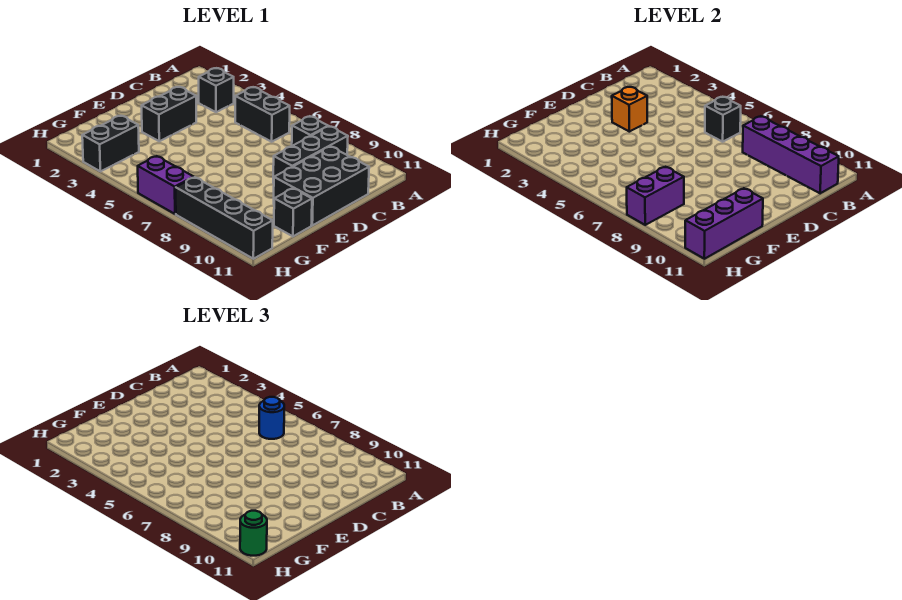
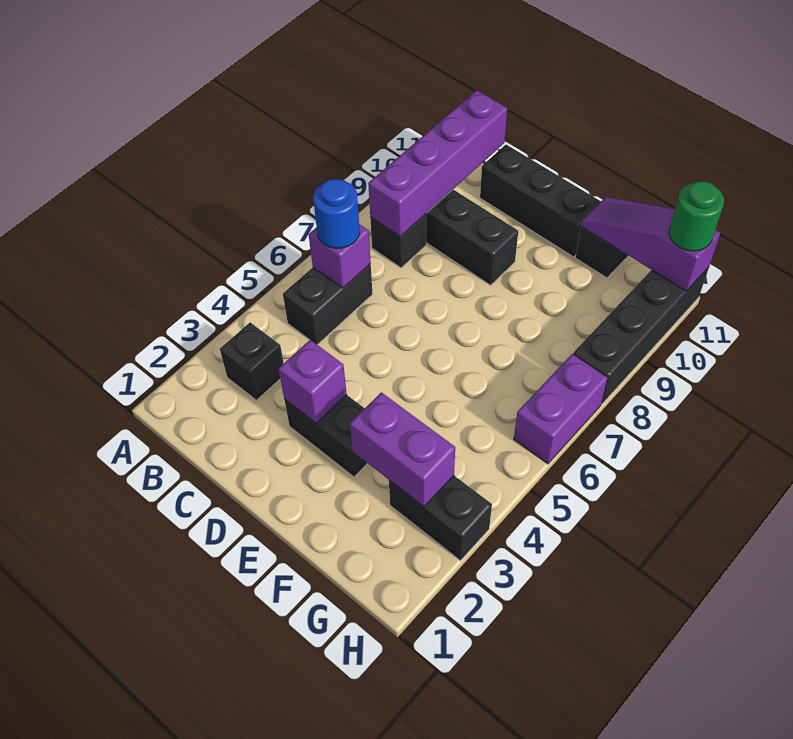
black brick B6 level 2 -> purple brick B6 level 2
black brick C10:E11 level 1 -> black brick C11:E11 level 1
orange brick D3 level 2 -> purple brick D3 level 2
purple brick F11:H11 level 2 -> purple slope F11:H11 level 2 top H
purple brick G8:H8 level 2 -> purple brick F3:G3 level 2

